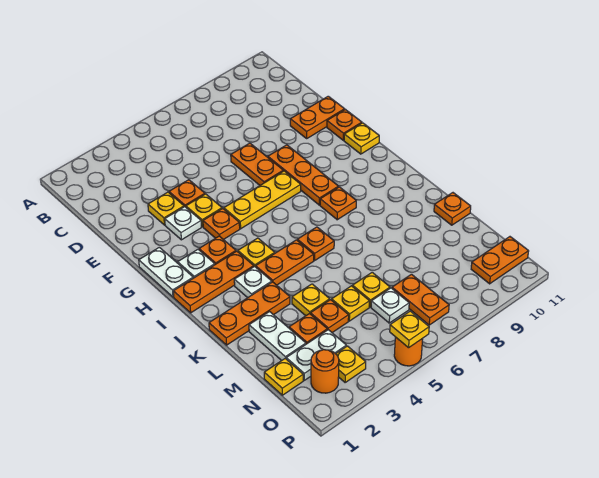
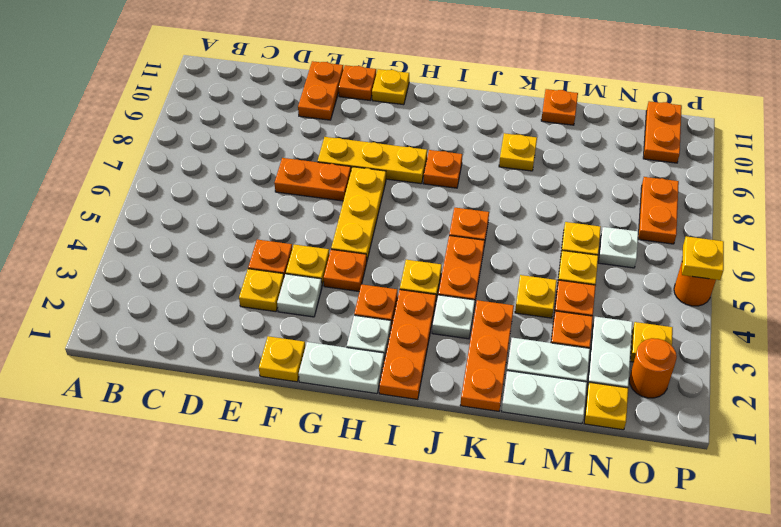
none -> yellow plate F1 level 1
orange plate F8:H8 level 1 -> yellow plate F8:H8 level 1
none -> yellow plate K9 level 1
none -> white plate L1:M1 level 1
orange plate N7:O7 level 1 -> orange plate O7:O8 level 1

